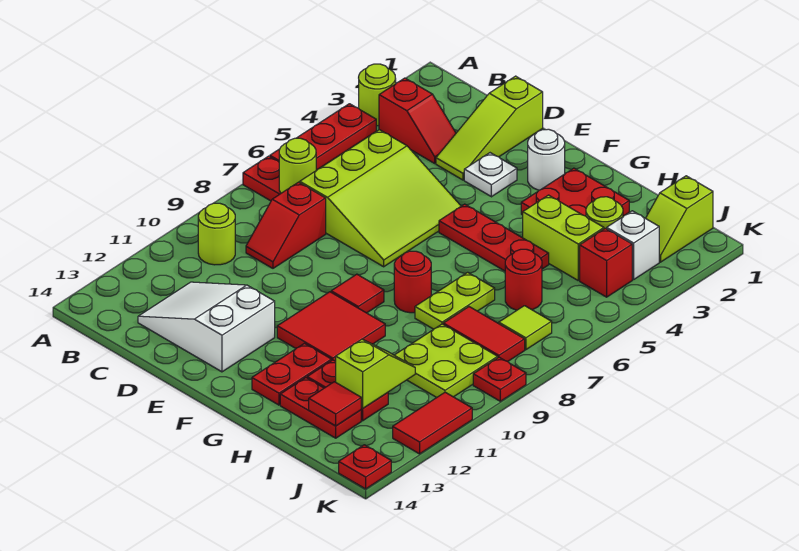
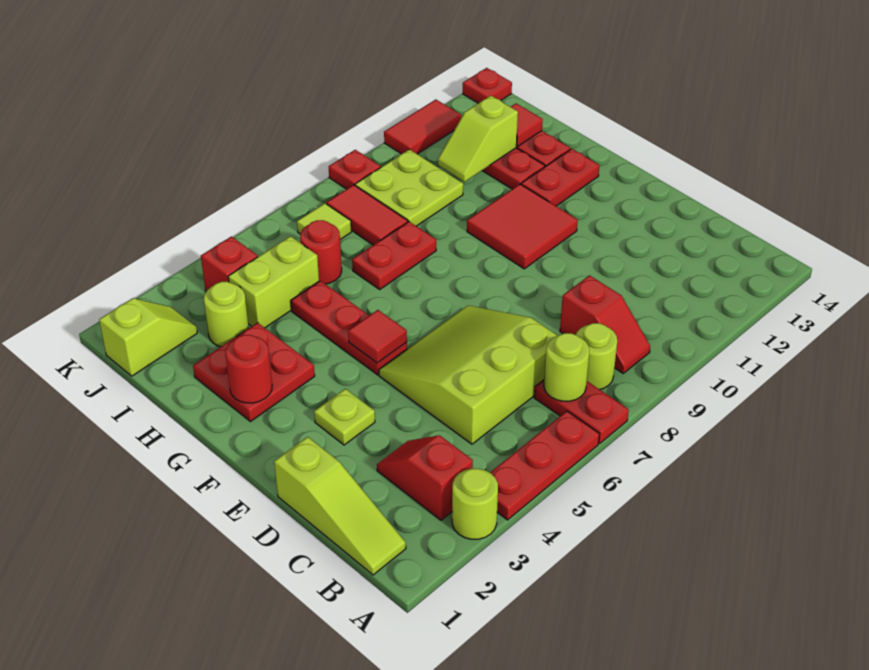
lime round brick B10 level 1 -> lime round brick B8 level 1
red slope C8:C9 level 1 top 8 -> red slope B9:C9 level 1 top C
white slope C12:E13 level 1 top E -> none
lime slope D1:D3 level 1 top 1 -> lime slope B1:D1 level 1 top D
white plate E3 level 1 -> lime plate E3 level 1
white round brick F2 level 1 -> none
red tile F9 level 1 -> red tile F5 level 2
red round brick G8 level 1 -> red round brick G2 level 2
lime brick H4:I4 level 1 -> lime brick I4:I5 level 1
lime plate H7:H8 level 1 -> red plate H7:H8 level 1
white brick J3 level 1 -> none

